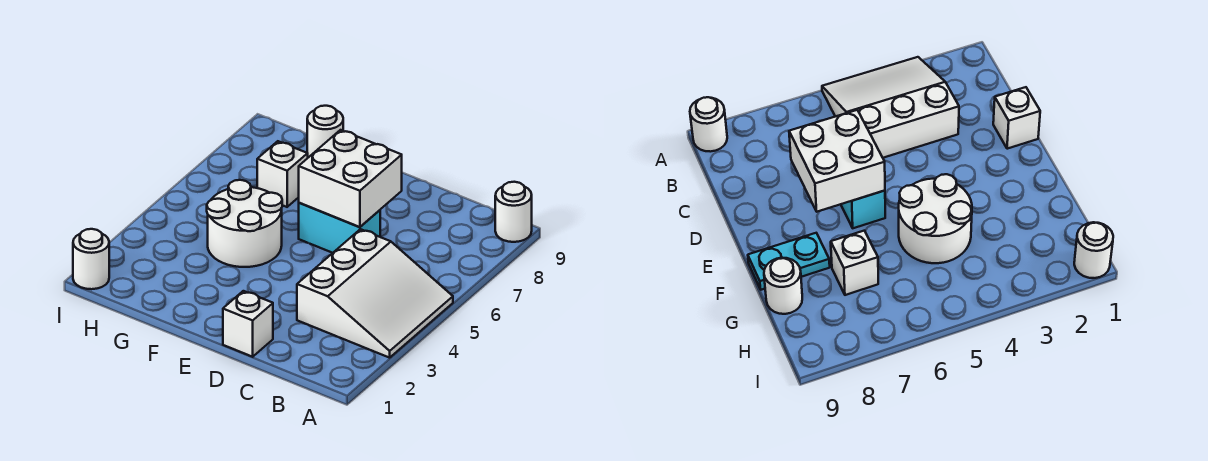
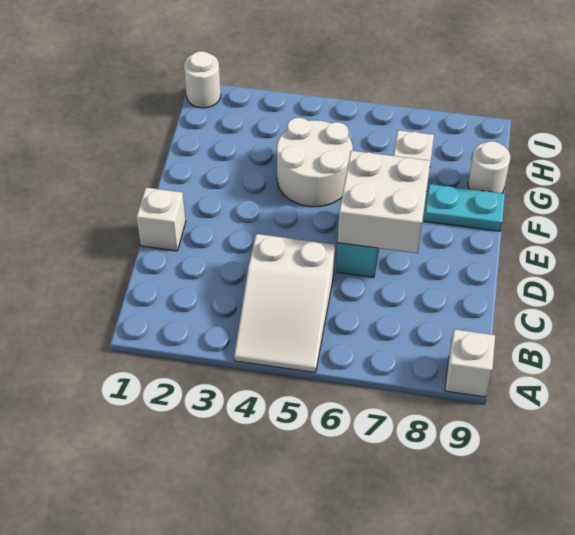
white slope A3:C5 level 1 top C -> white slope A4:C5 level 1 top C
white round brick A9 level 1 -> white brick A9 level 1

